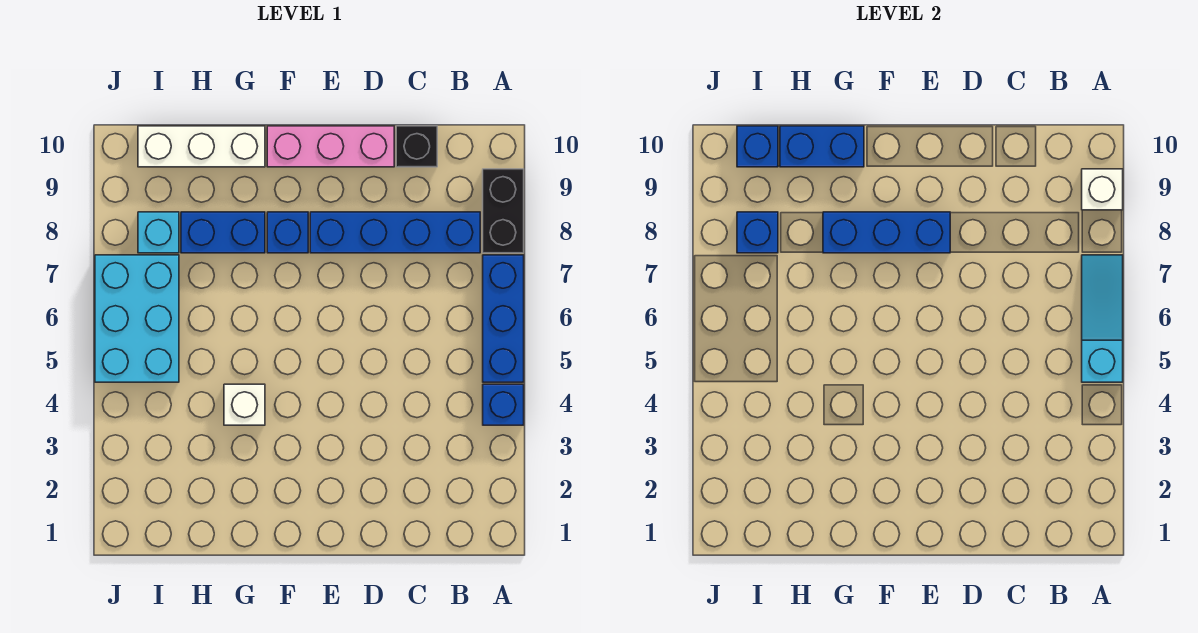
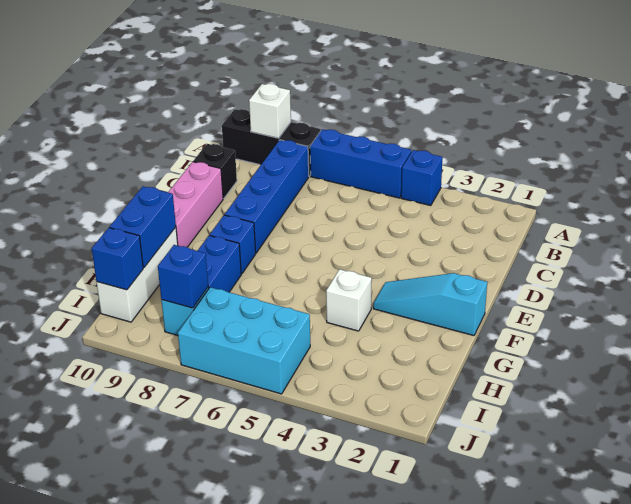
cyan slope A5:A7 level 2 top 5 -> cyan slope F1:F3 level 1 top 1
black brick A8:A9 level 1 -> black brick A8:A10 level 1
blue brick E8:G8 level 2 -> none

